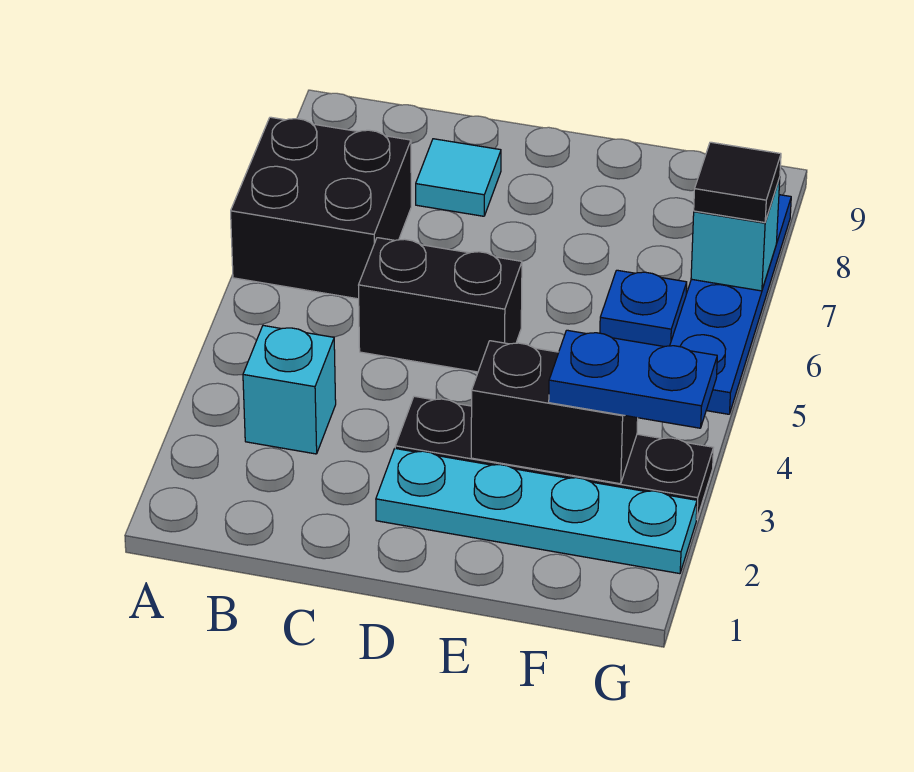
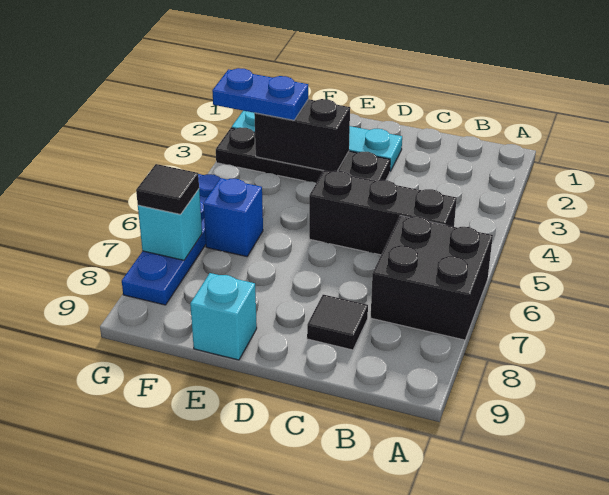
cyan brick B3 level 1 -> cyan brick E9 level 1
black brick C5:D5 level 1 -> black brick B5:D5 level 1
cyan tile C8 level 1 -> black tile C8 level 1
blue plate F6 level 1 -> blue brick F6 level 1

